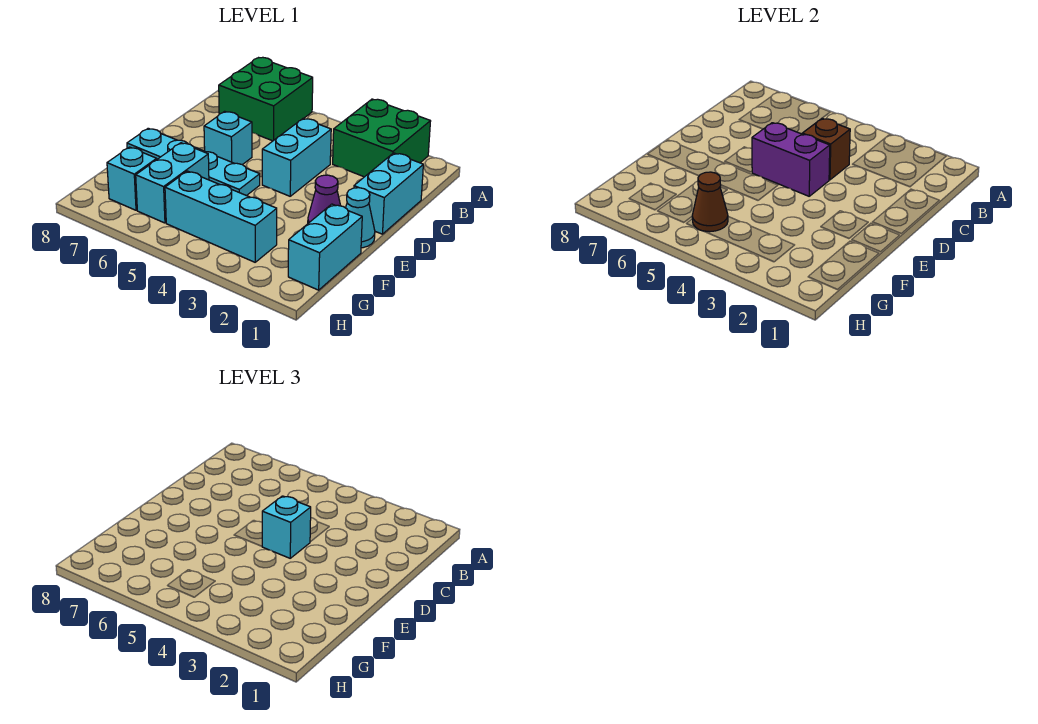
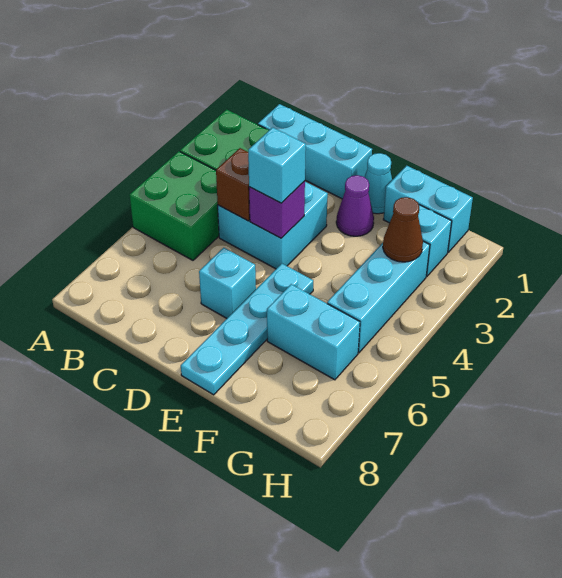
green brick A6:B7 level 1 -> green brick A4:B5 level 1
cyan brick C1:D1 level 1 -> cyan brick B1:D1 level 1
cyan brick C4:D4 level 1 -> cyan brick C3:D4 level 1
purple brick D4:D5 level 2 -> purple brick D4 level 2
brown cone G5 level 2 -> brown cone G3 level 2
cyan brick G7 level 1 -> cyan brick G2 level 1

